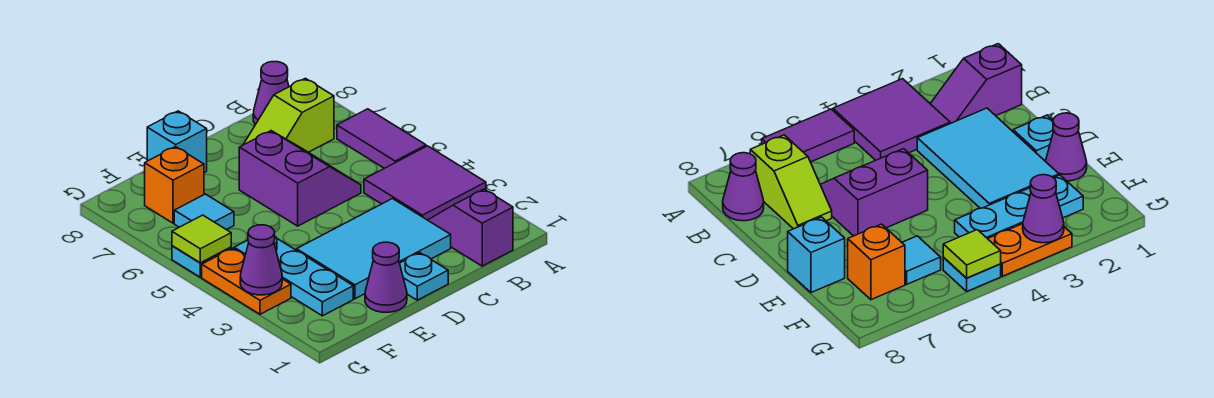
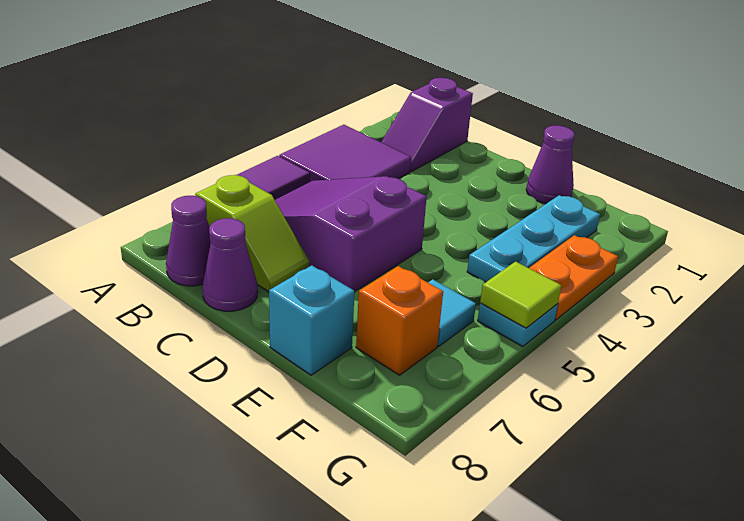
cyan tile C2:E3 level 1 -> none
purple slope C5:D6 level 1 top D -> purple slope B5:D6 level 1 top D
cyan plate D1 level 1 -> none
purple cone G3 level 2 -> purple cone C8 level 1

